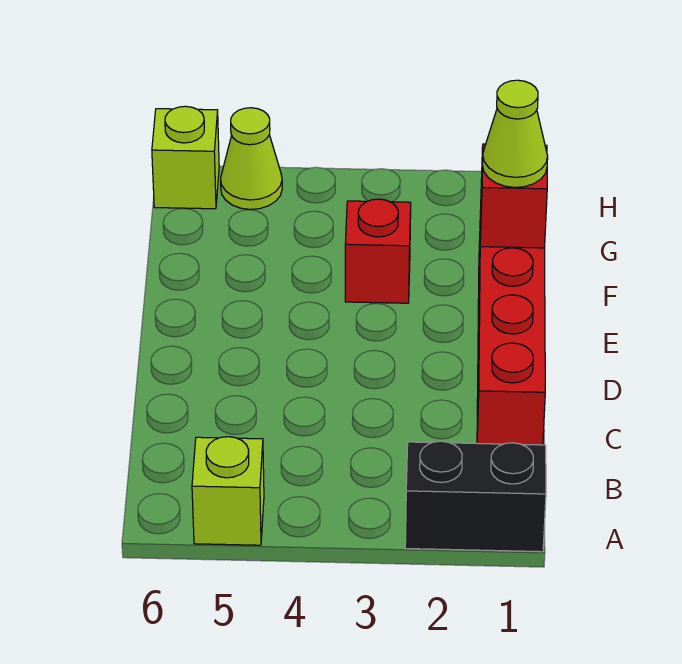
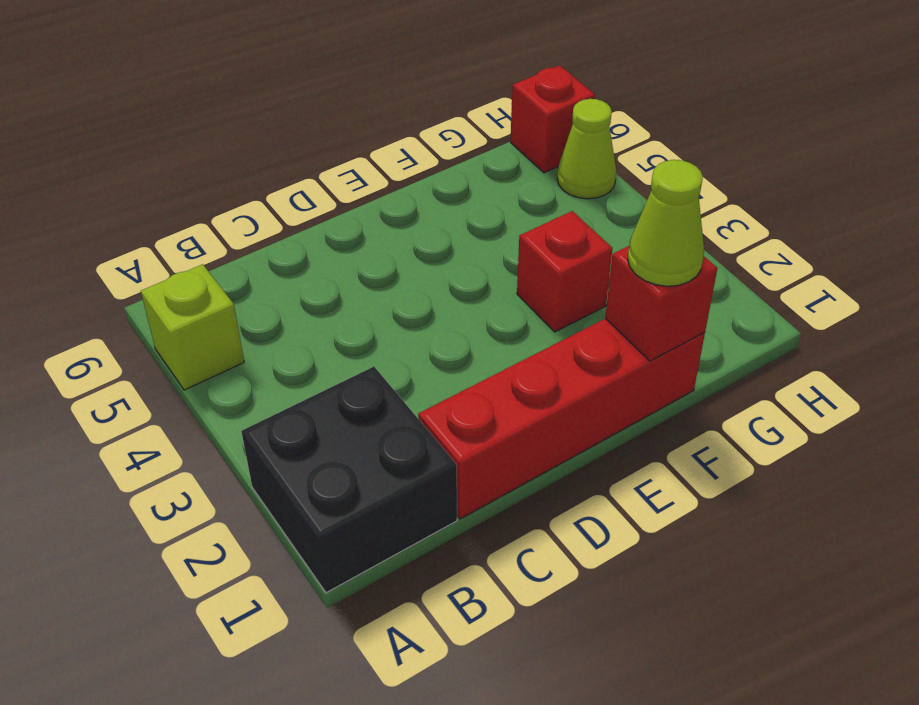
black brick A1:A2 level 1 -> black brick A1:B2 level 1
lime brick H6 level 1 -> red brick H6 level 1

